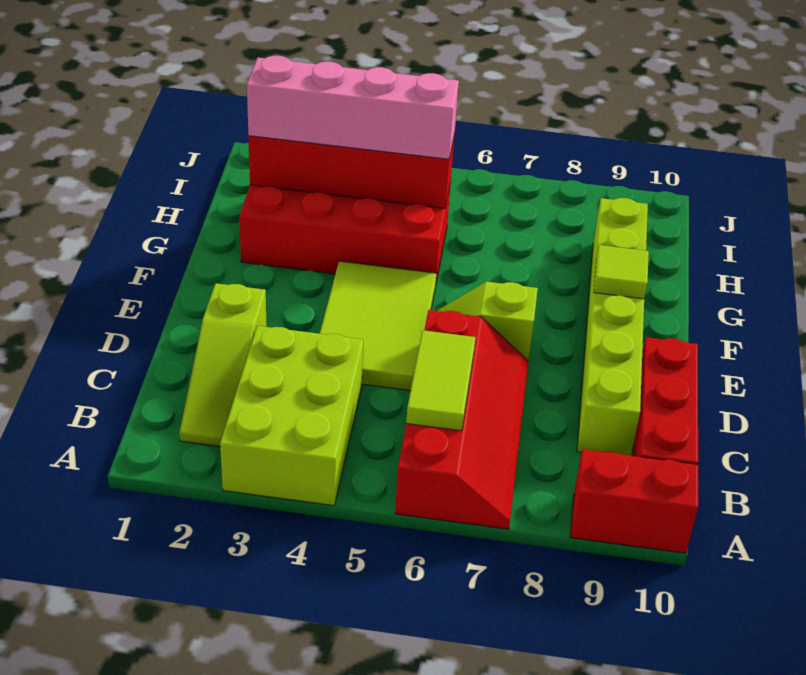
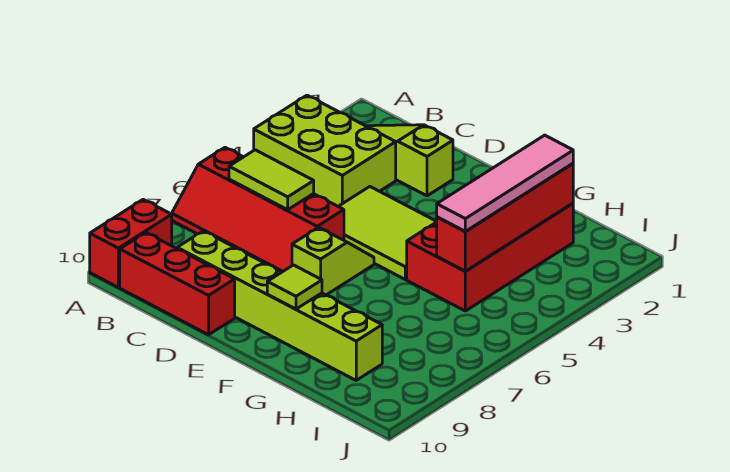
pink brick H2:H5 level 3 -> pink tile H2:H5 level 3

